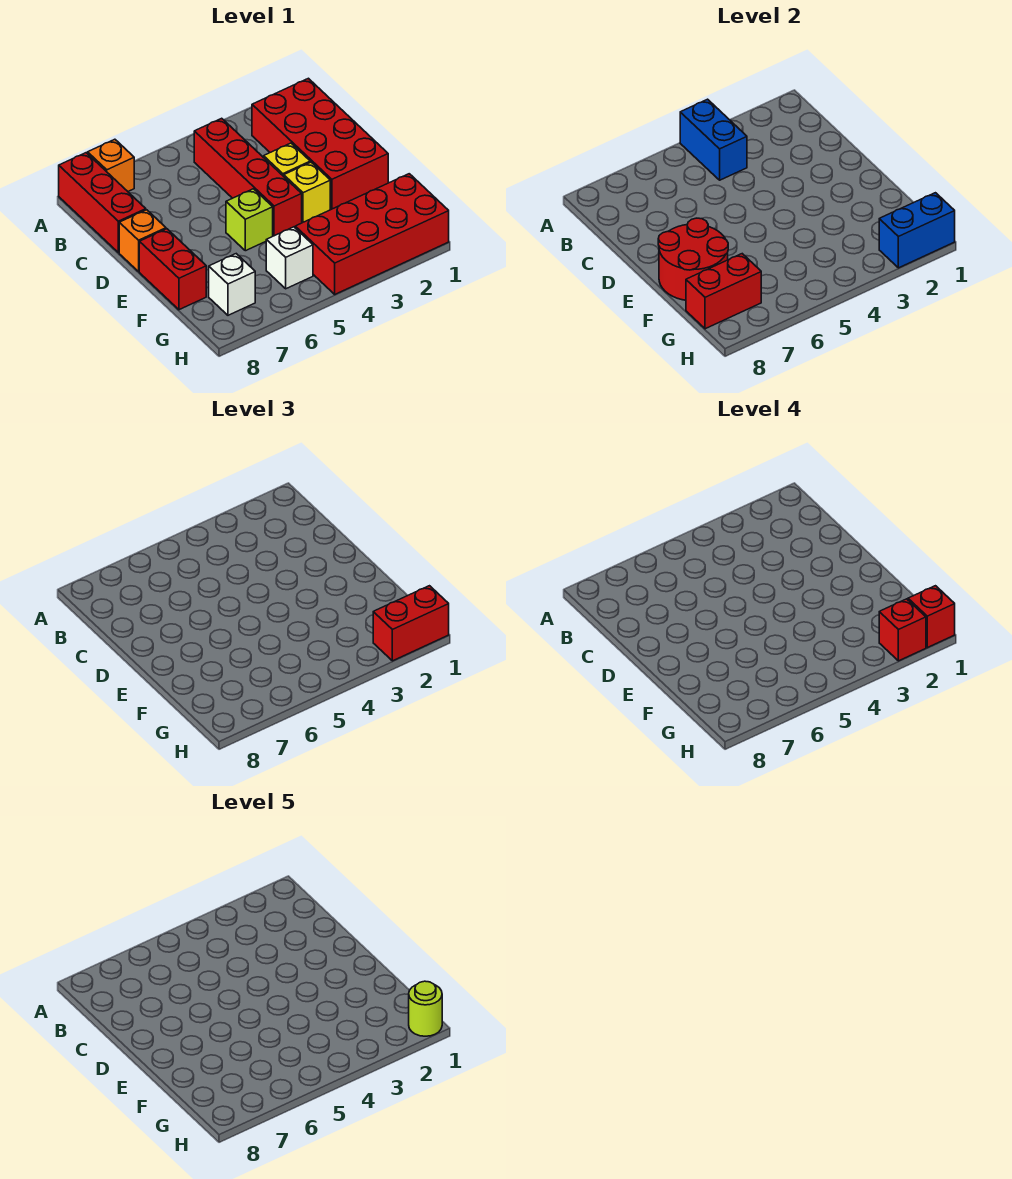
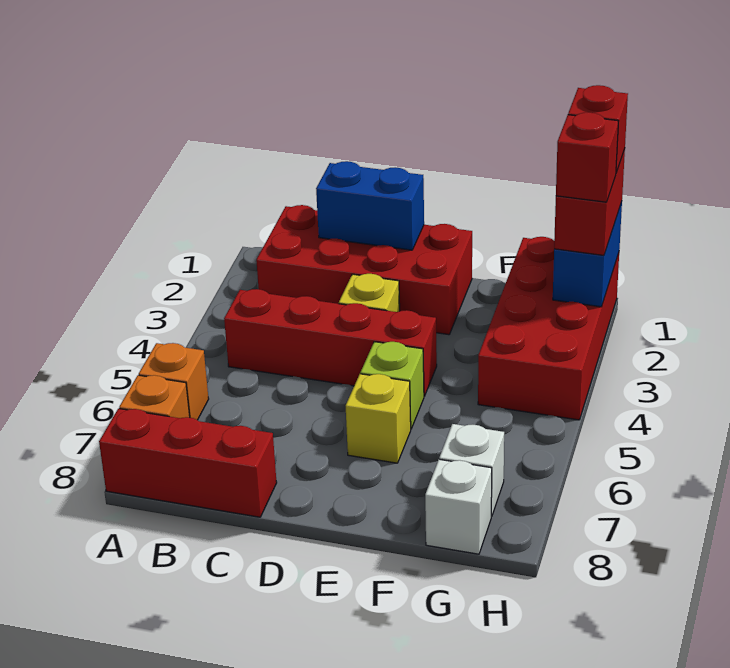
blue brick A4:B4 level 2 -> blue brick C1:D1 level 2
orange brick D8 level 1 -> orange brick A6 level 1
yellow brick E3 level 1 -> yellow brick E6 level 1
red round brick E7:F8 level 2 -> none
red brick E8:F8 level 1 -> none
white brick G5 level 1 -> white brick G8 level 1
red brick G7:G8 level 2 -> none
lime round brick H1 level 5 -> none

